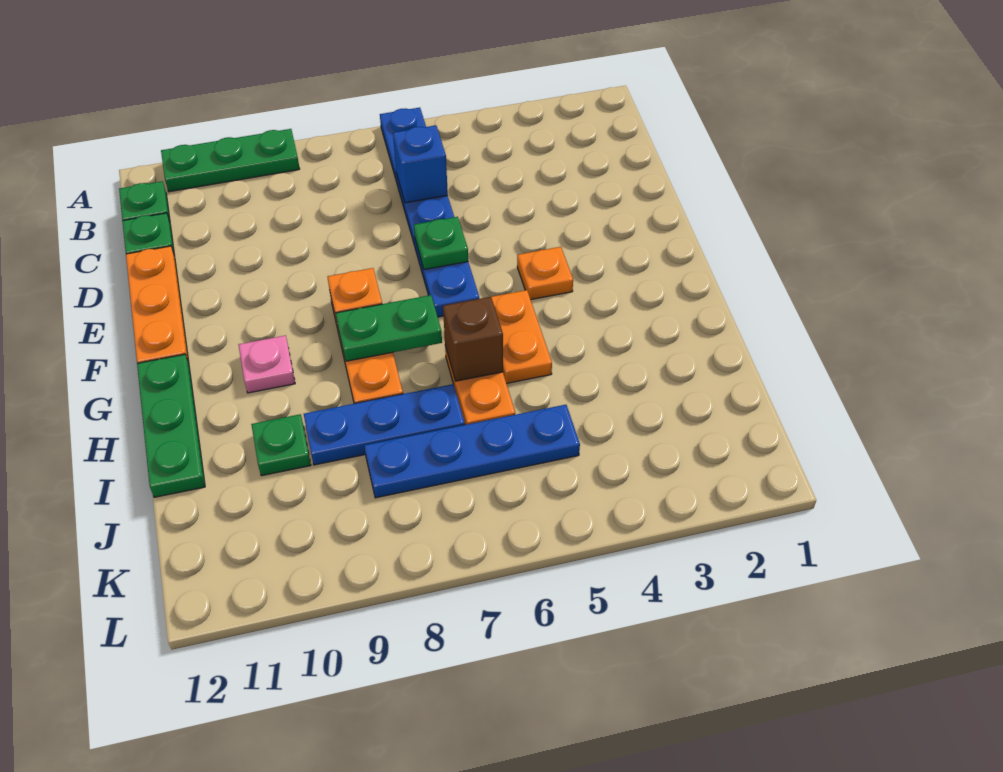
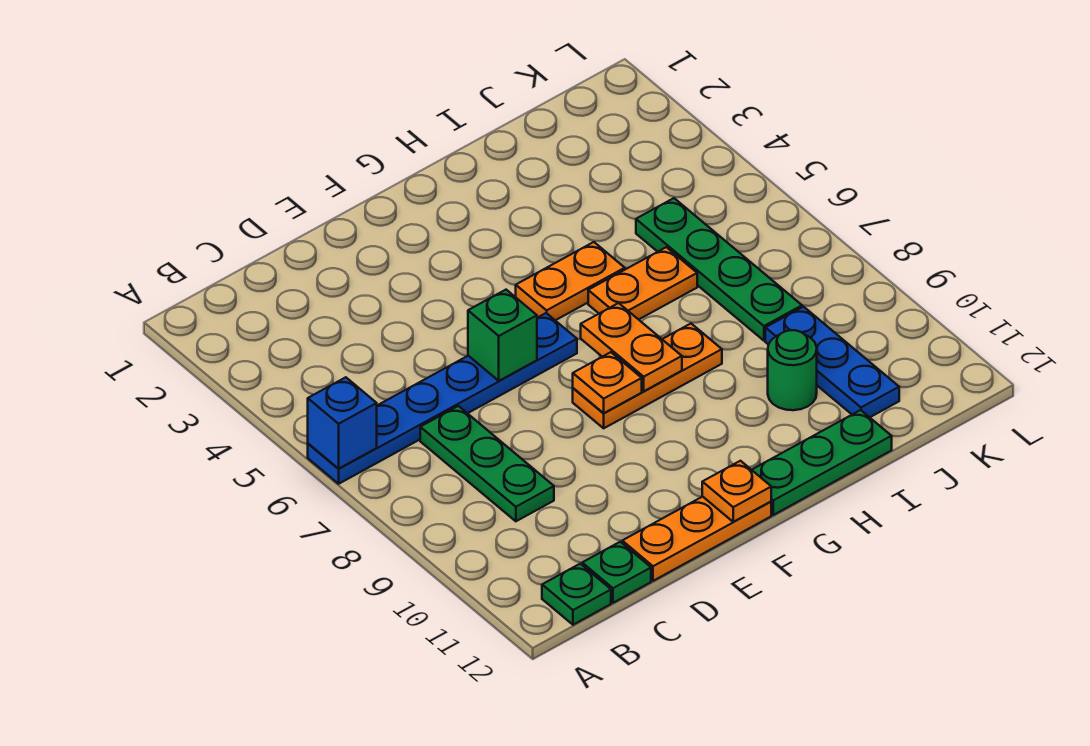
green plate A9:A11 level 1 -> green plate C7:C9 level 1
blue brick C6 level 2 -> blue brick A6 level 2
green plate E6 level 2 -> green brick E6 level 2
orange plate F4 level 1 -> orange plate F12 level 2
green plate G7:G8 level 2 -> orange plate G7:G8 level 2
pink plate G10 level 1 -> none
brown brick H6 level 2 -> none
blue plate I7:I9 level 1 -> blue plate J9:J11 level 1
green plate I10 level 1 -> green round brick I10 level 1
blue plate J5:J8 level 1 -> green plate J5:J8 level 1

